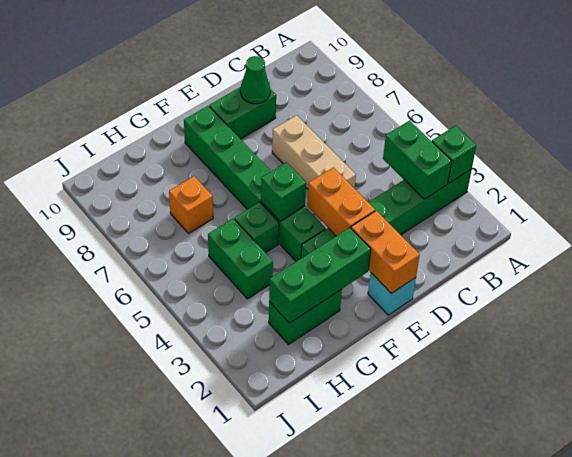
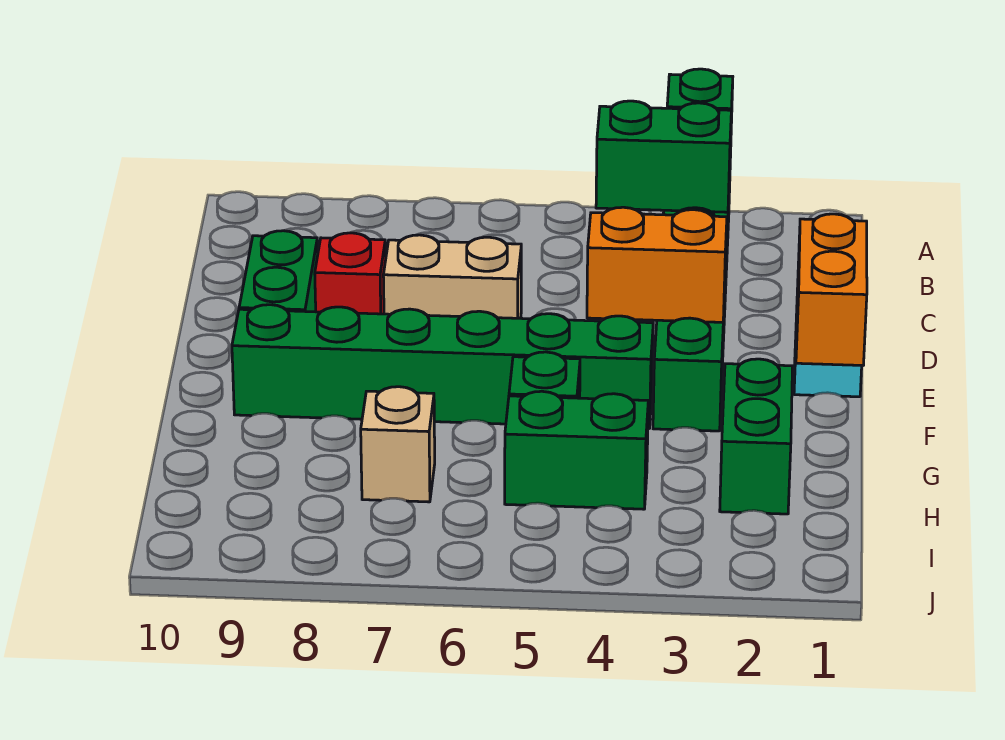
tan brick D5:D7 level 1 -> tan brick D6:D7 level 1
none -> red brick D8 level 1
green cone D9 level 2 -> none
orange brick E1:E2 level 2 -> orange brick E1:F1 level 2
green brick F2:H2 level 2 -> none
green brick F5 level 2 -> none
orange brick H7 level 1 -> tan brick H7 level 1

